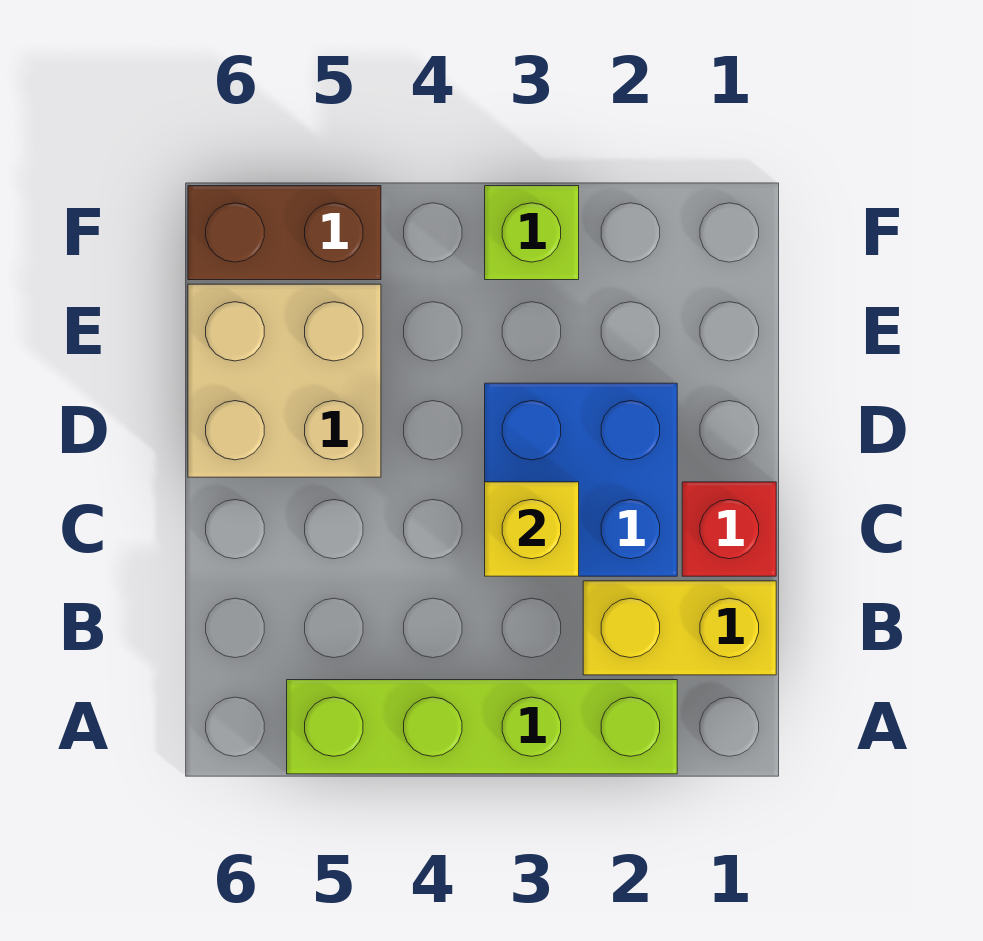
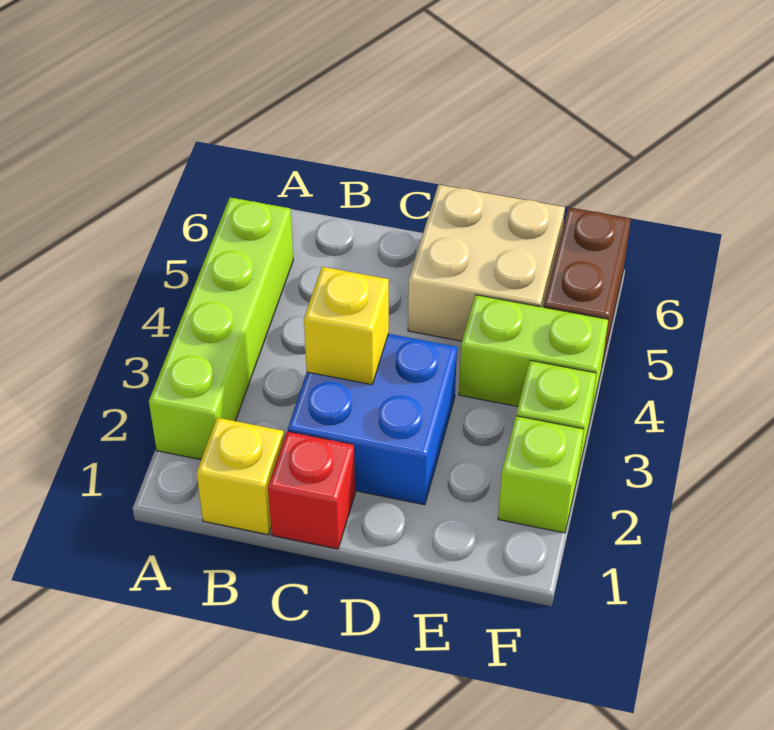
yellow brick B1:B2 level 1 -> yellow brick B1 level 1
none -> lime brick E4:F4 level 1
none -> lime brick F2 level 1

